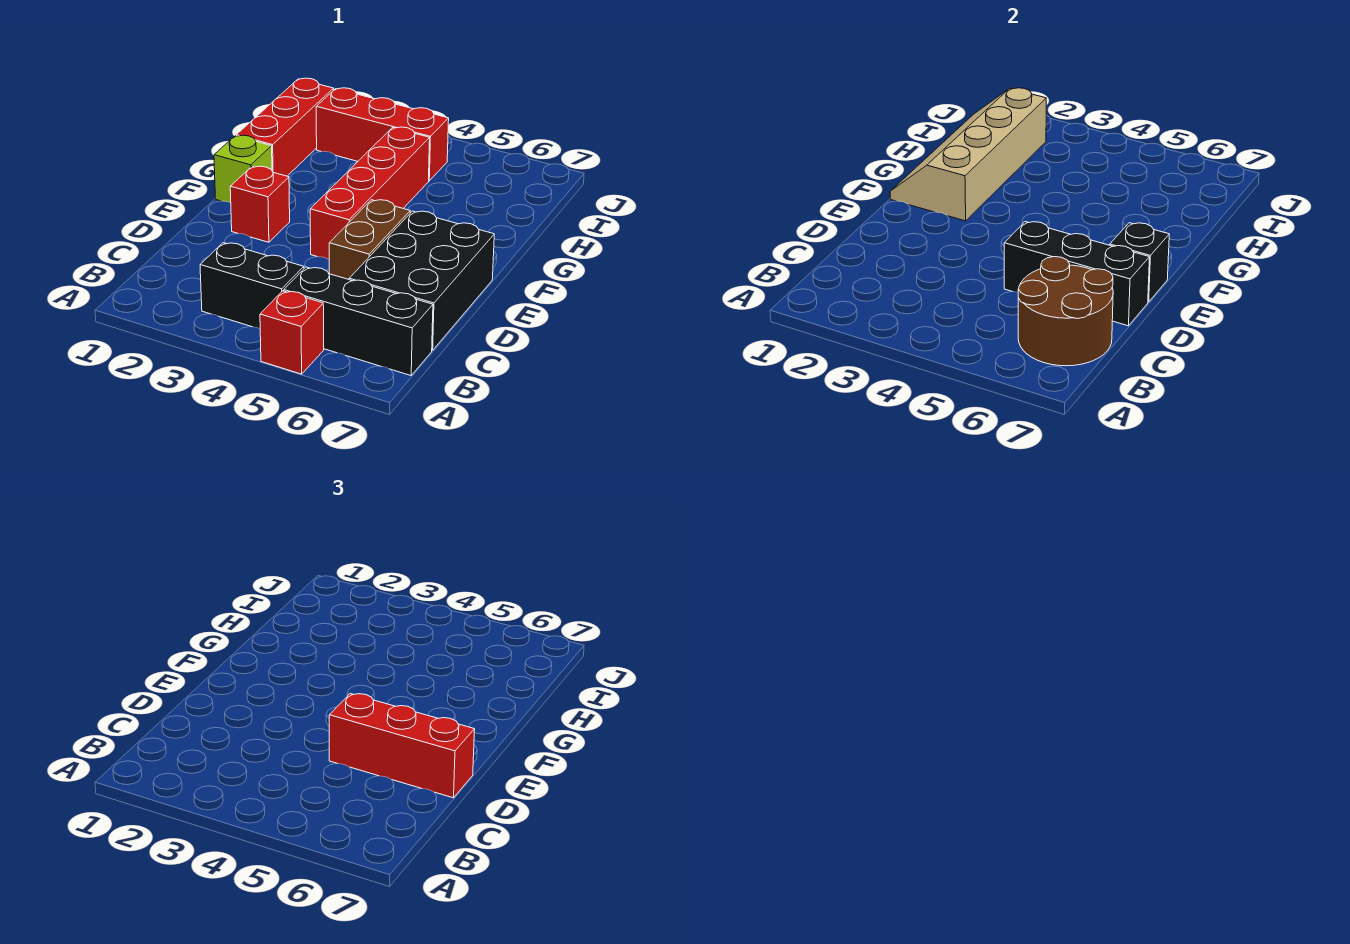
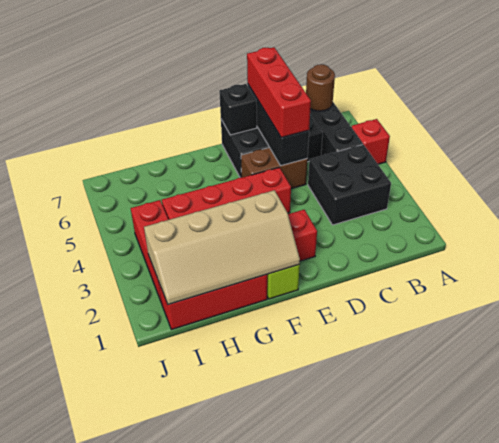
black brick B3:B4 level 1 -> black brick B3:C4 level 1
brown round brick B6:C7 level 2 -> brown round brick B7 level 2

